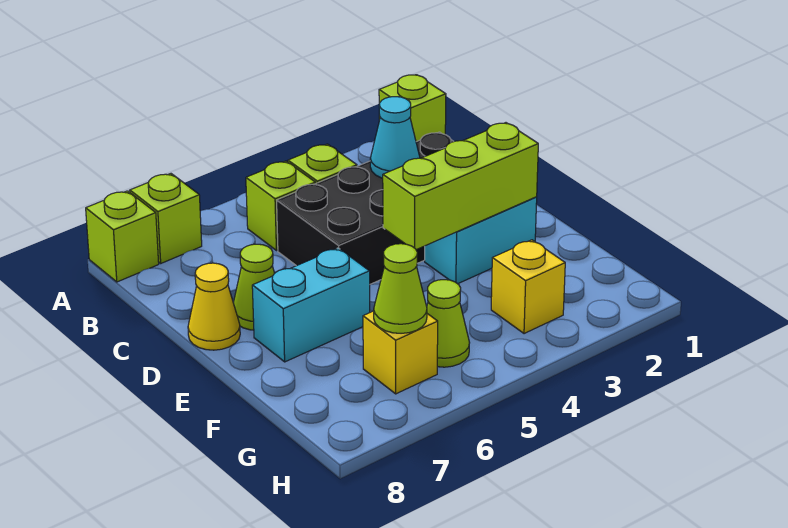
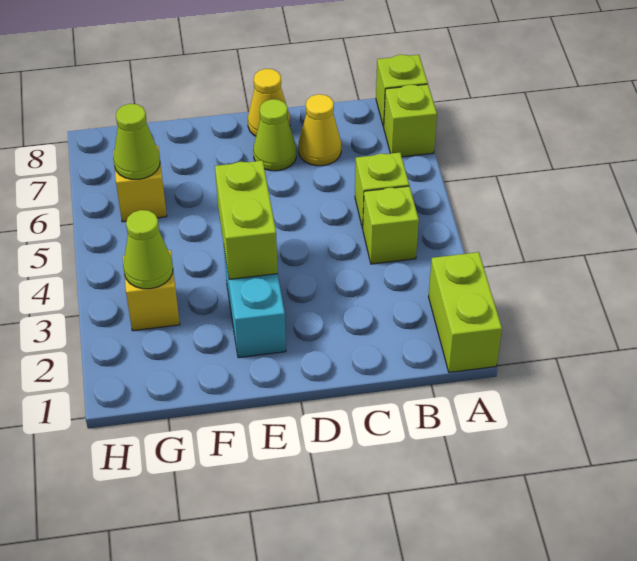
lime brick A1 level 1 -> lime brick A1:A2 level 1
black brick C2:D5 level 1 -> none
cyan cone C3 level 2 -> none
none -> yellow cone C7 level 1
lime brick E2:E4 level 2 -> lime brick E3:E4 level 2
cyan brick E6:E7 level 1 -> none
lime cone G5 level 1 -> lime cone G3 level 2

